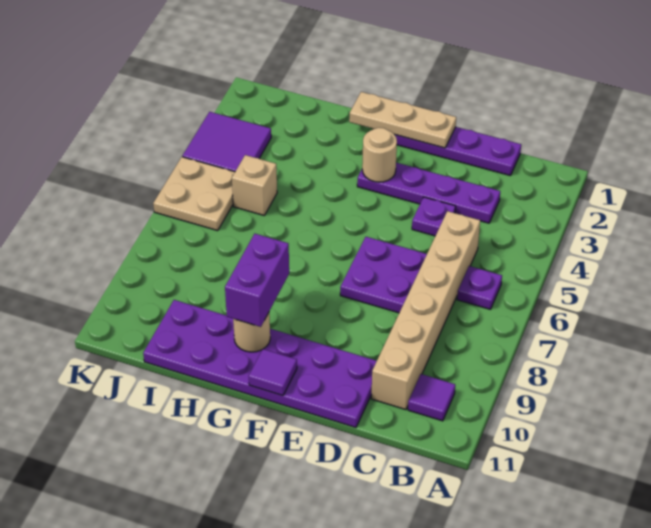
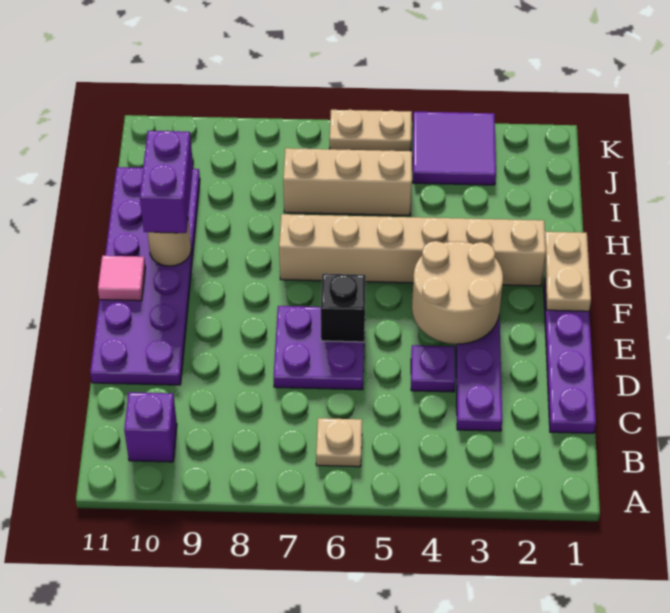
purple plate B6 level 1 -> tan plate B6 level 1
purple tile B10 level 1 -> purple brick B10 level 1
tan brick C5:C10 level 1 -> tan brick G2:G7 level 1
tan plate E1:G1 level 2 -> tan plate F1:G1 level 2
none -> black brick E6 level 2
tan round brick F3 level 2 -> tan round brick E3:F4 level 2
purple tile F11 level 2 -> pink tile F11 level 2
purple brick G9:G10 level 3 -> purple brick G10:H10 level 3
tan brick I5 level 1 -> tan brick I5:I7 level 1
tan plate J5:K6 level 1 -> tan plate K5:K6 level 1

